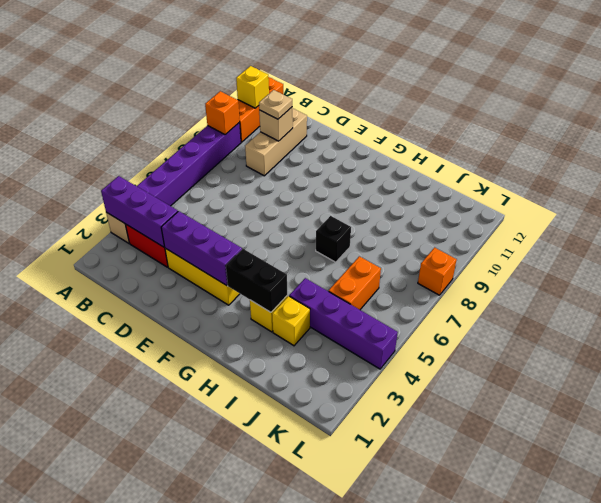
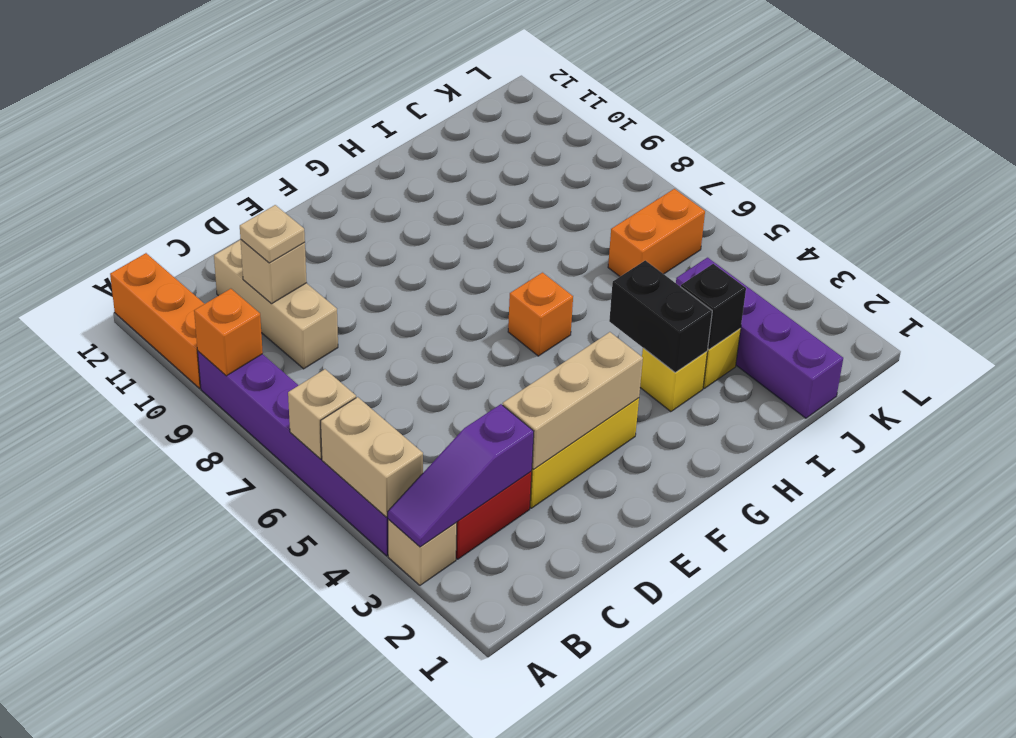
purple brick A3:C3 level 2 -> purple slope A3:C3 level 2 top C
none -> tan brick A4:A5 level 2
none -> tan brick A6 level 2
yellow brick A11 level 2 -> none
purple brick D3:F3 level 2 -> tan brick D3:F3 level 2
black brick G3:H3 level 2 -> black brick H3:H4 level 2
black brick H7 level 1 -> black brick I3 level 2
purple brick I4:L4 level 1 -> purple brick J1:J4 level 1
orange brick J5:J6 level 1 -> orange brick J6:K6 level 1
orange brick L8 level 1 -> orange brick G6 level 1

